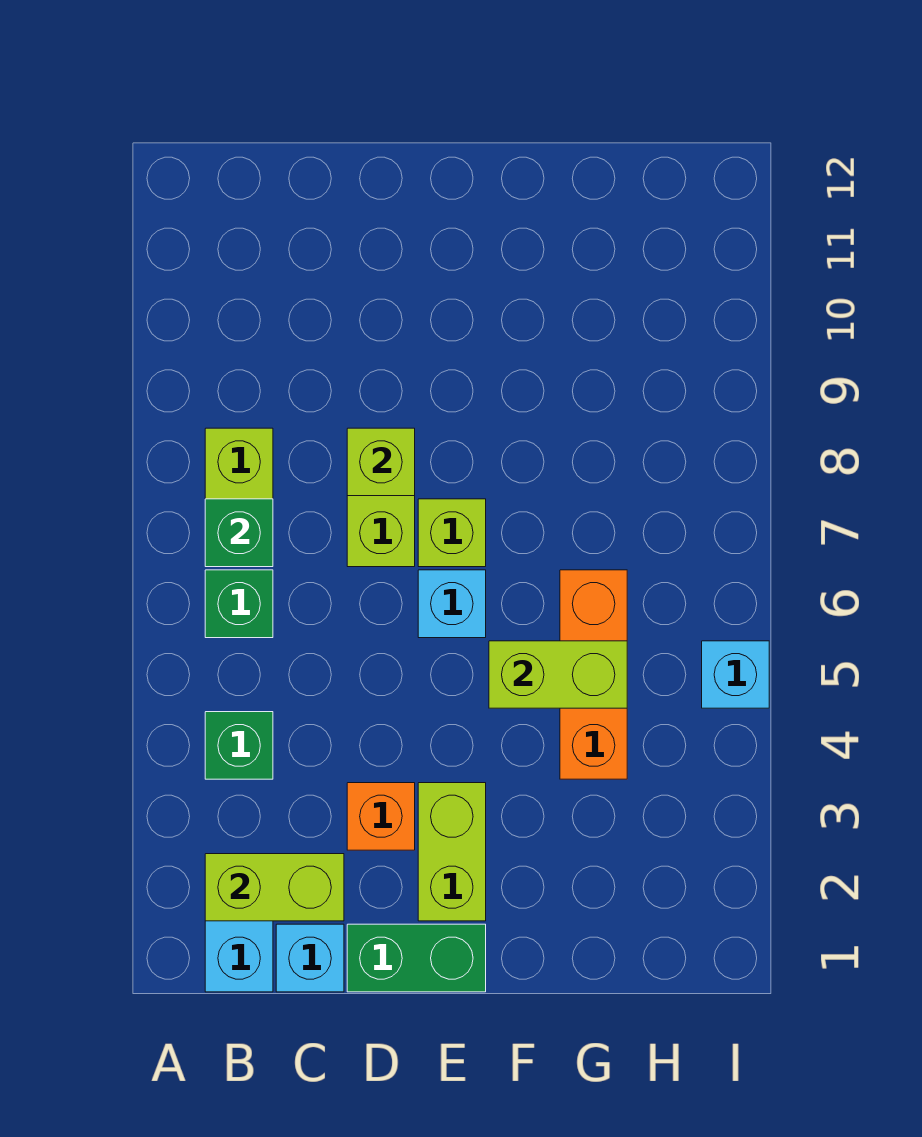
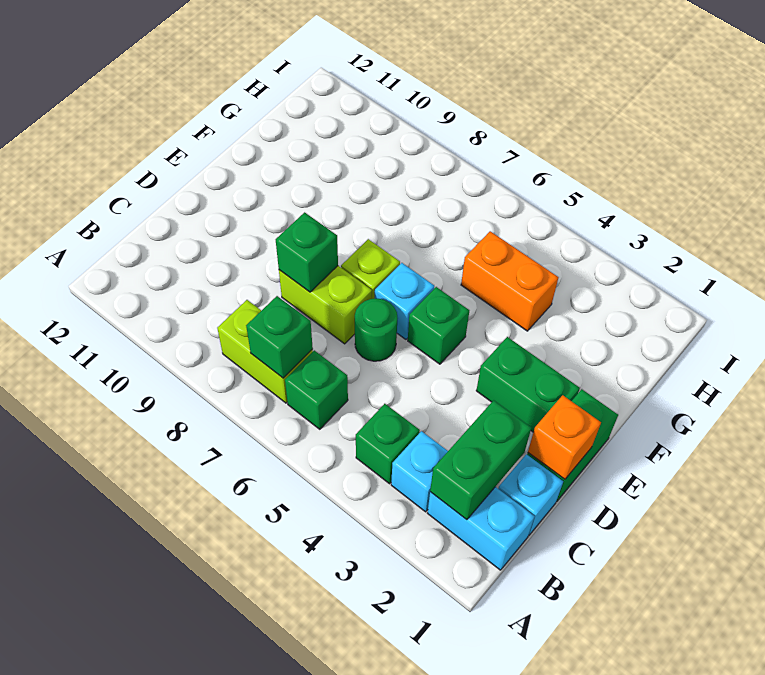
lime brick B2:C2 level 2 -> green brick B2:C2 level 2
orange brick D3 level 1 -> orange brick D1 level 2
none -> green round brick D6 level 1
lime brick D8 level 2 -> green brick D8 level 2
lime brick E2:E3 level 1 -> green brick E2:E3 level 1
none -> green brick E5 level 1
lime brick F5:G5 level 2 -> none
orange brick G4:G6 level 1 -> orange brick G4:G5 level 1
cyan brick I5 level 1 -> cyan brick B3 level 1

